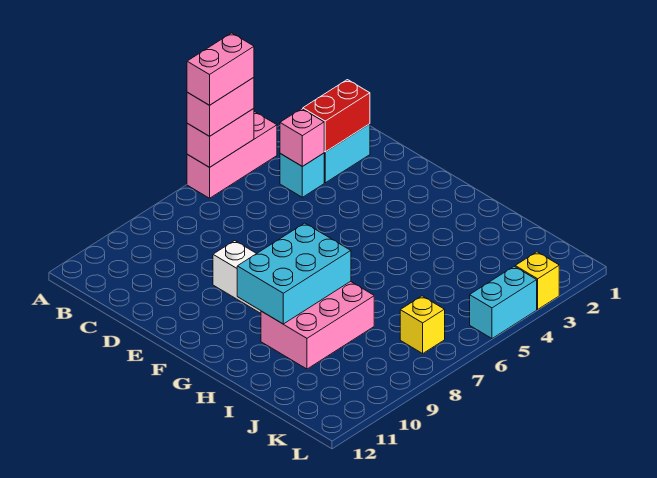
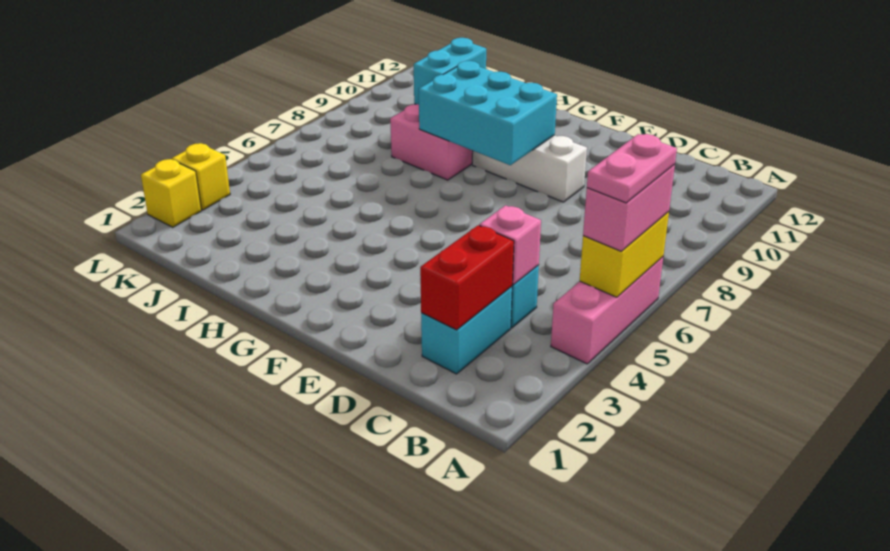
pink brick A5:A6 level 2 -> yellow brick A5:A6 level 2
pink brick A5:A6 level 4 -> pink plate A5:A6 level 4
cyan brick G8:H10 level 2 -> cyan brick F8:H9 level 2
yellow brick K7 level 1 -> yellow brick L2 level 1
cyan brick L4:L5 level 1 -> cyan brick I9:I10 level 2

